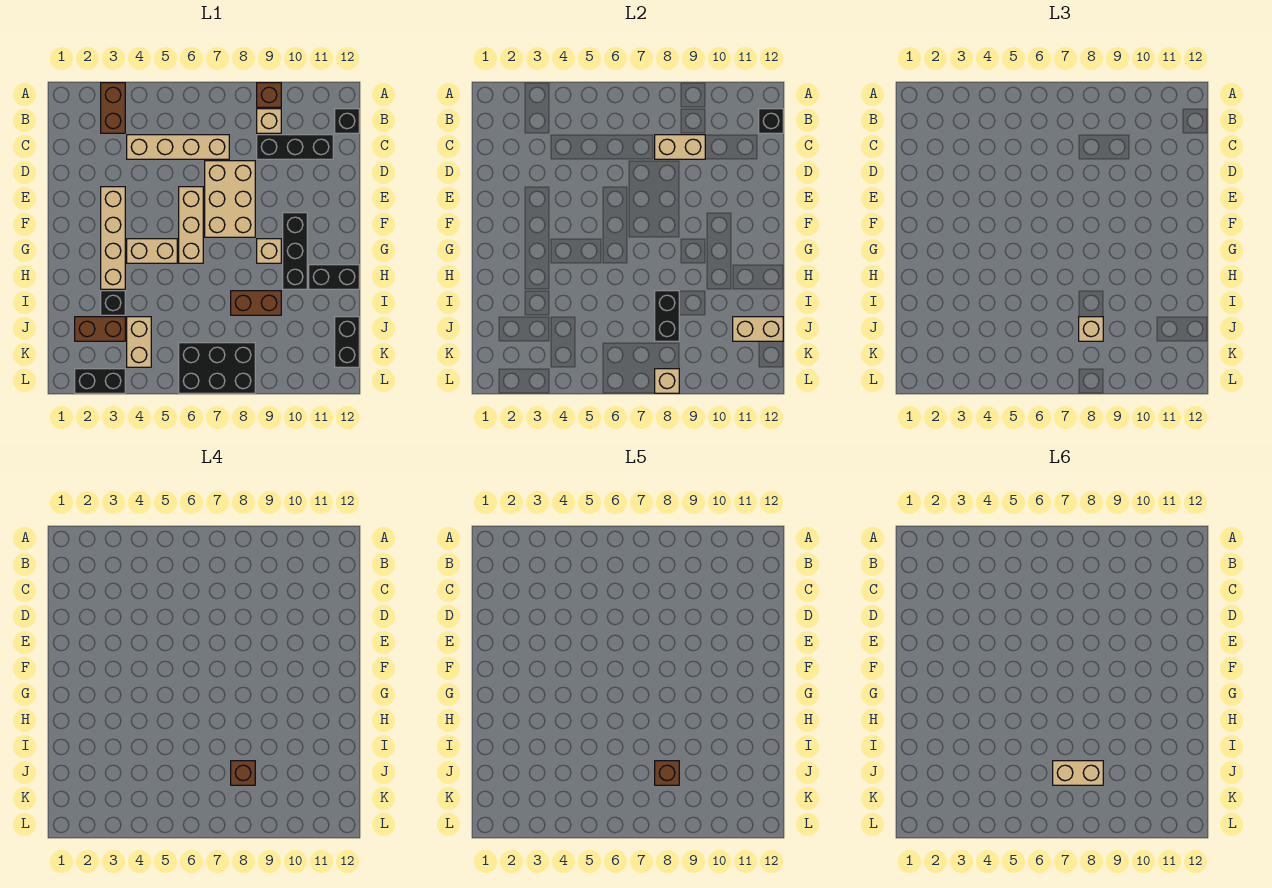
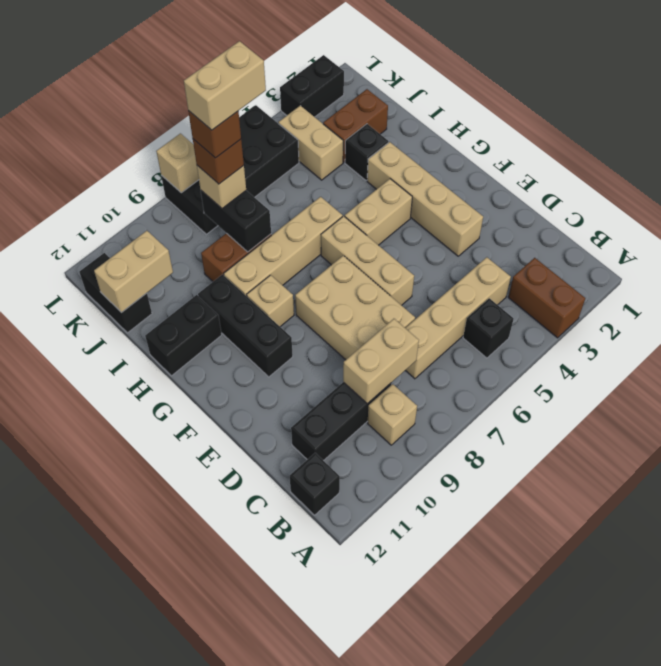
brown brick A9 level 1 -> none
black brick B12 level 2 -> black brick B5 level 1
none -> tan brick H6:H9 level 1
black brick K6:L8 level 1 -> black brick K5:L8 level 1

